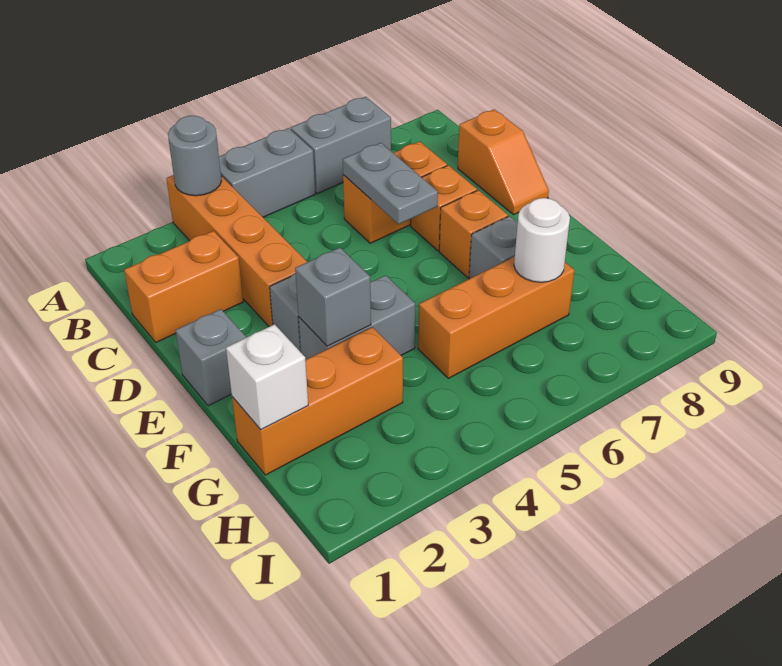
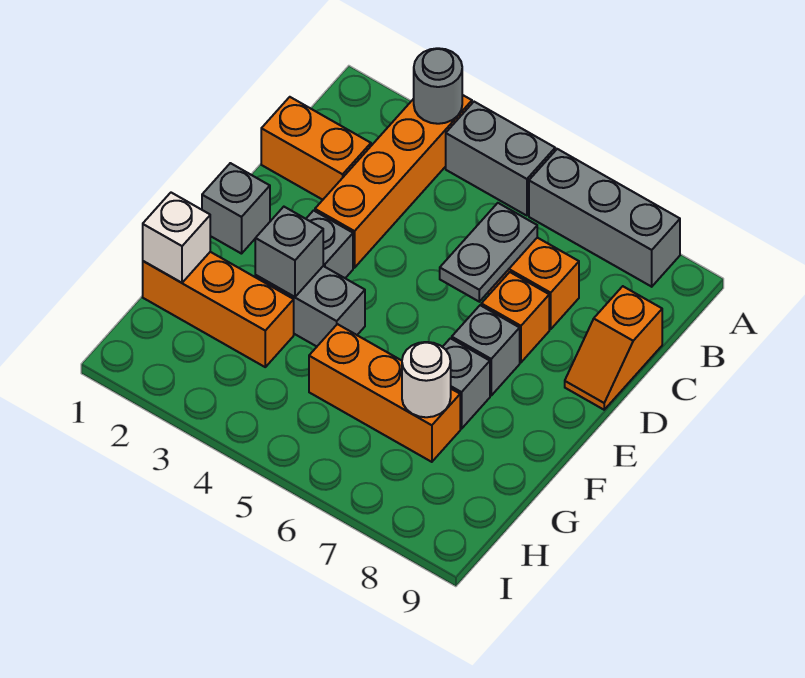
grey brick A6:A7 level 1 -> grey brick A6:A8 level 1
orange brick E7 level 1 -> grey brick E7 level 1

